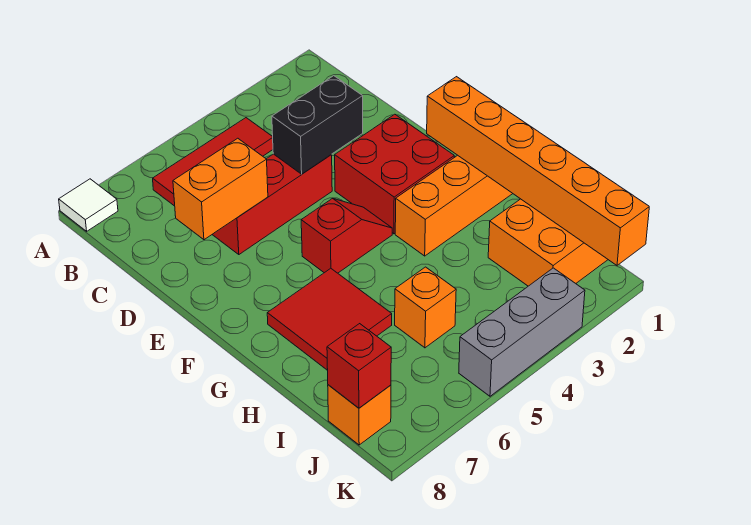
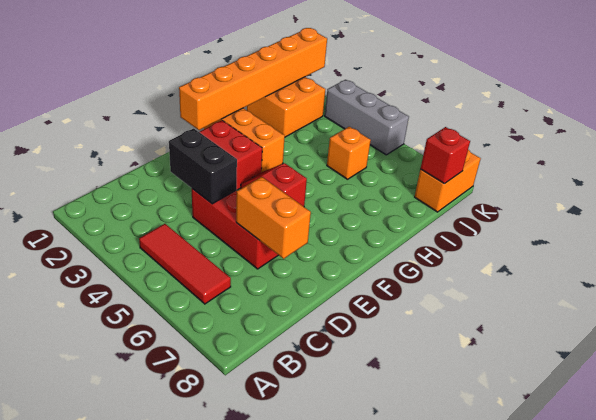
white tile A8 level 1 -> none
red tile G6:H7 level 1 -> none
orange brick J8 level 1 -> orange brick J8:K8 level 1

